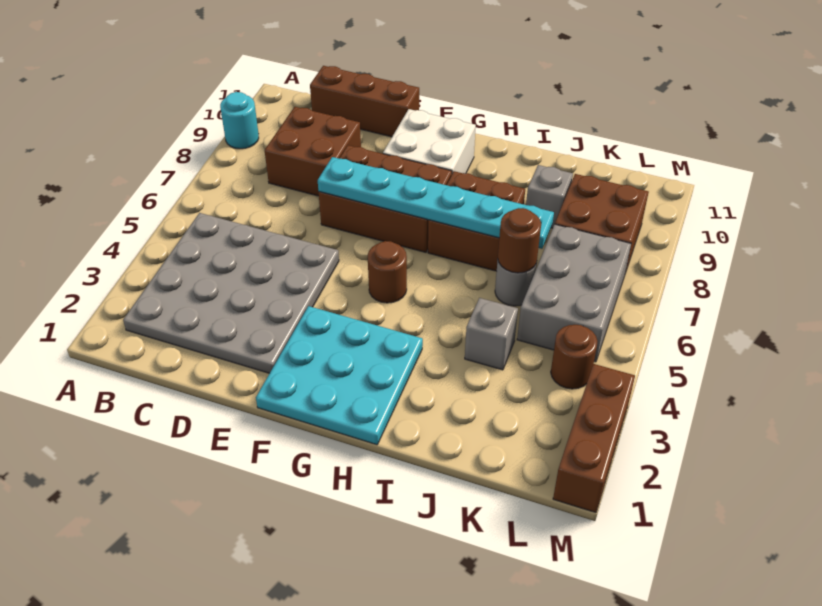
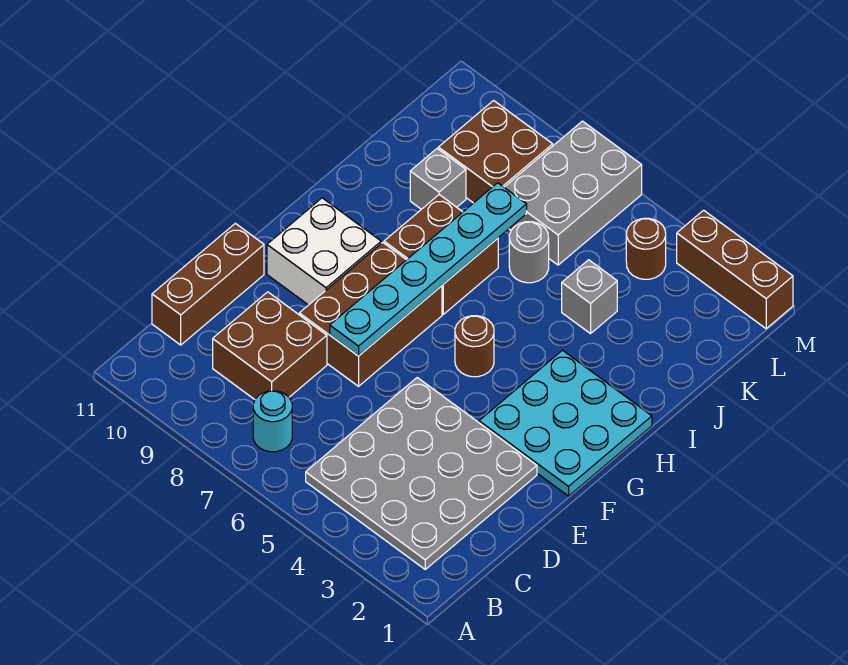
cyan round brick A9 level 1 -> cyan round brick B7 level 1
brown round brick J6 level 2 -> none
grey brick K5:L7 level 1 -> grey brick K6:M7 level 1

